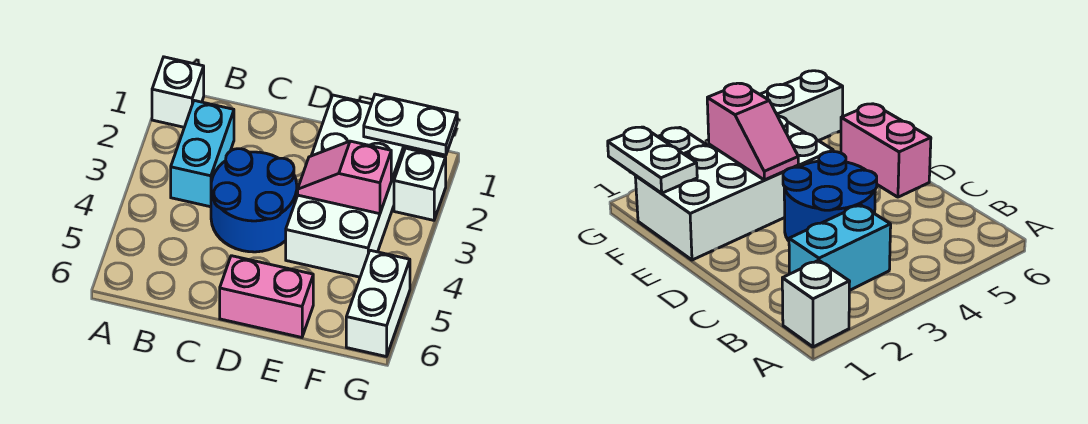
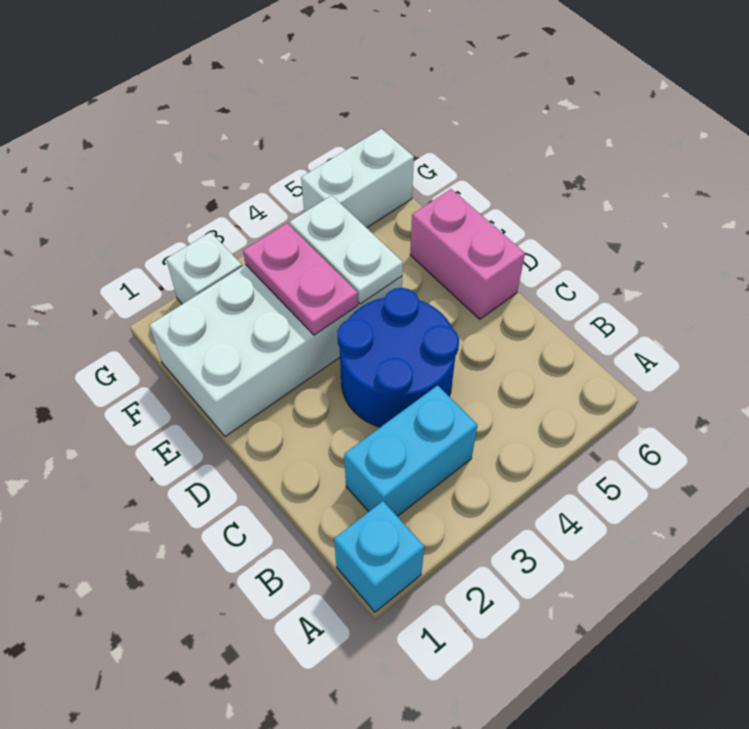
white brick A1 level 1 -> cyan brick A1 level 1
pink slope E3:F3 level 2 top F -> pink plate E3:F3 level 2
white plate F1:G1 level 2 -> white plate E4:F4 level 2

